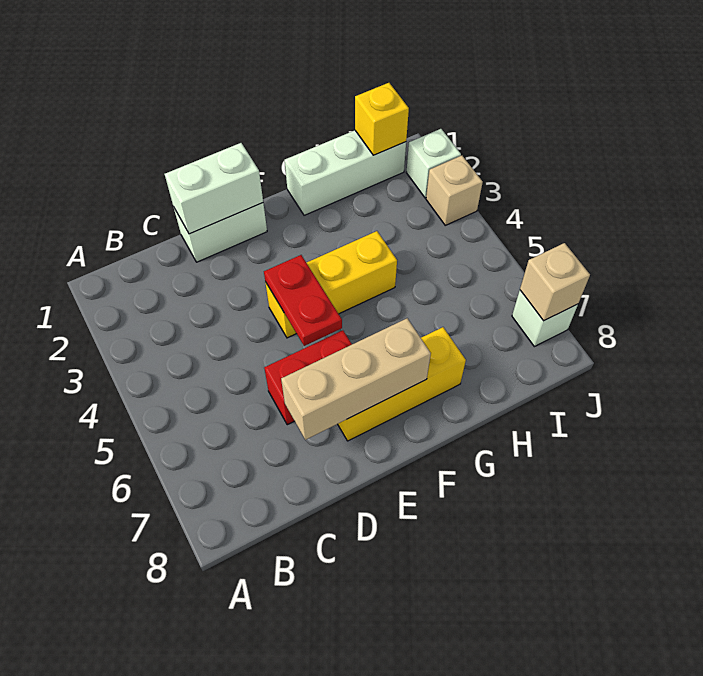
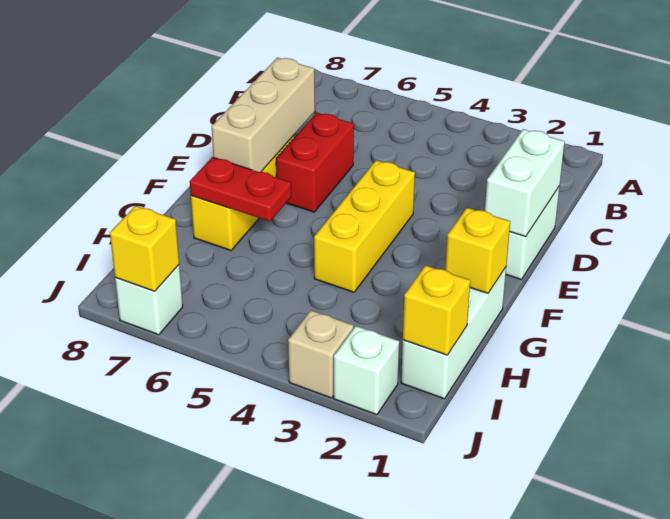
red plate E4:E5 level 2 -> red plate G6:G7 level 2
none -> yellow brick G1 level 2
tan brick J7 level 2 -> yellow brick J7 level 2

